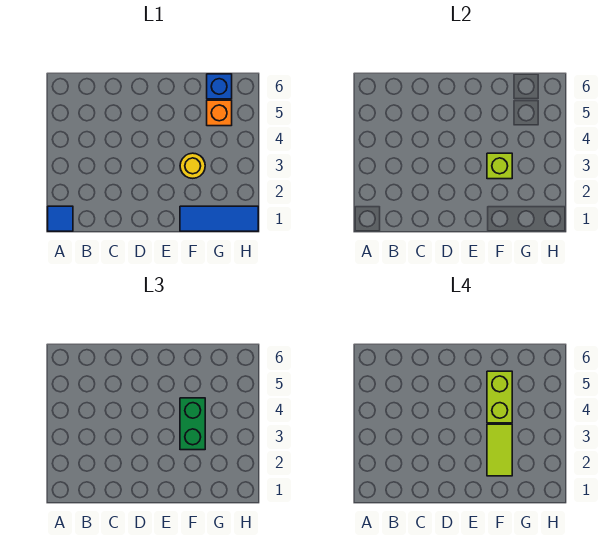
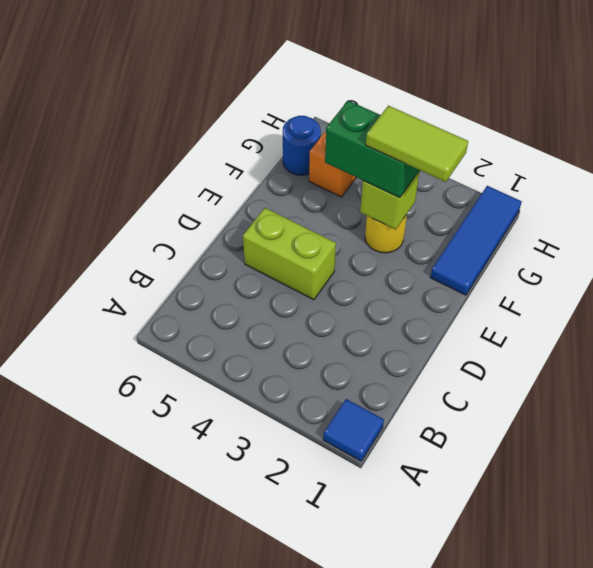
lime brick F4:F5 level 4 -> lime brick D4:D5 level 1
blue brick G6 level 1 -> blue round brick G6 level 1

